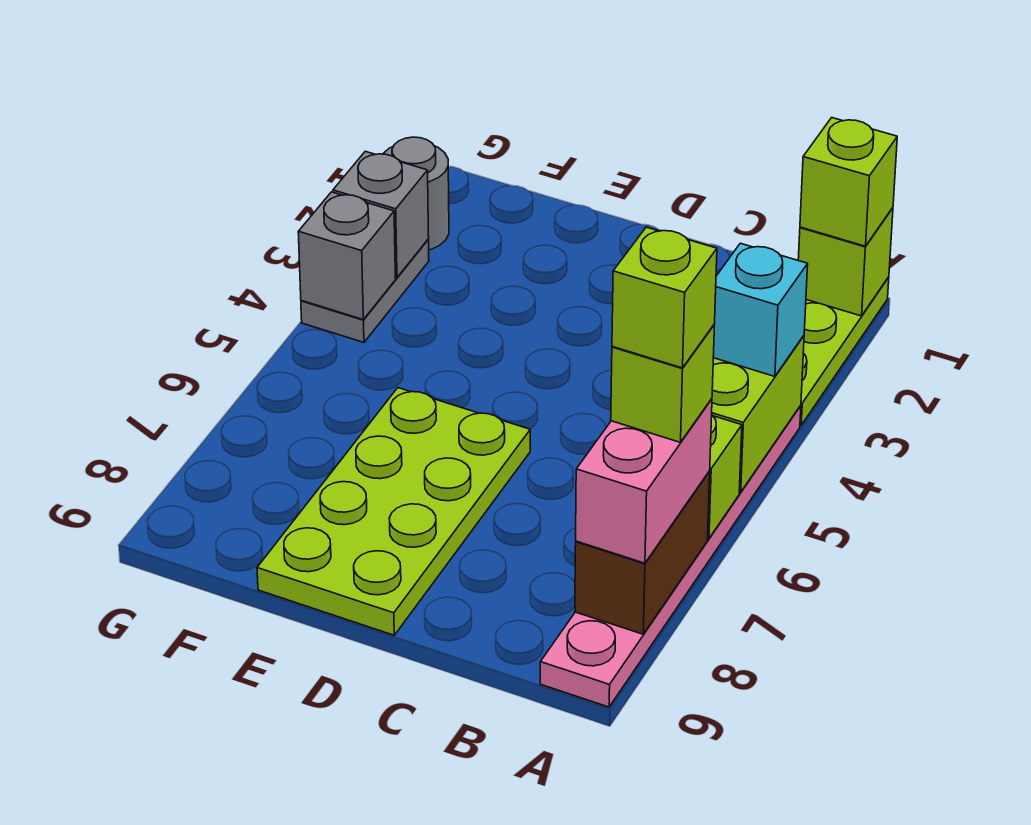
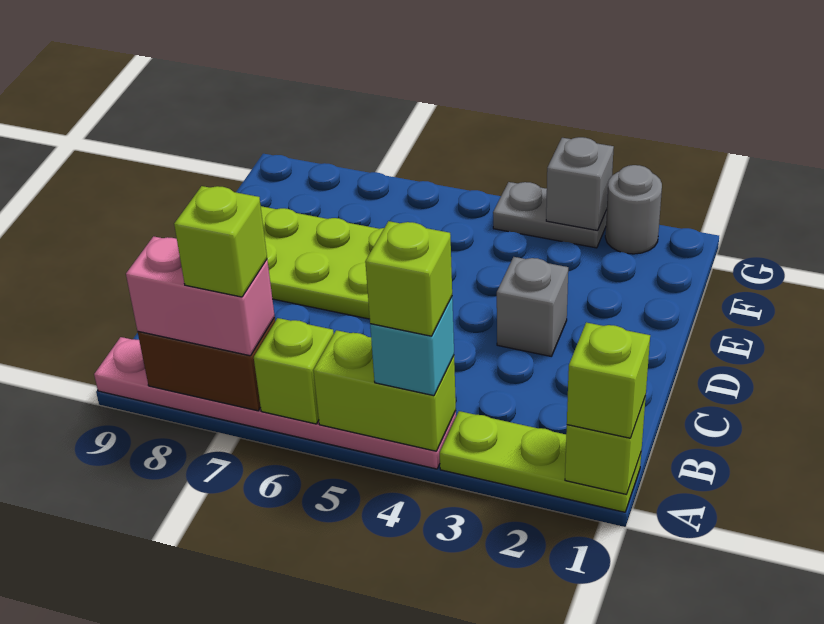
lime brick A7 level 5 -> lime brick A4 level 4
grey brick G4 level 2 -> grey brick D3 level 1

